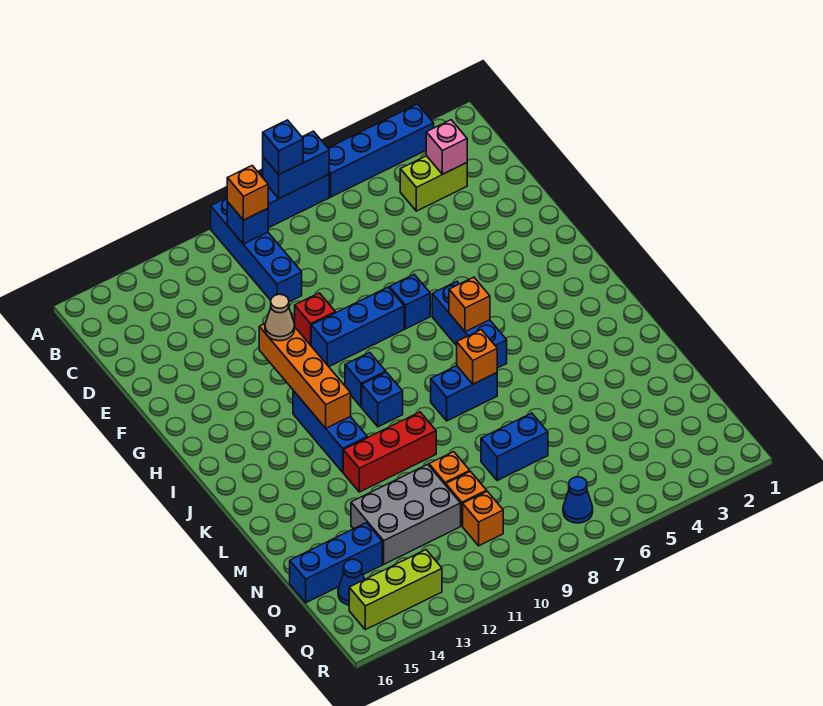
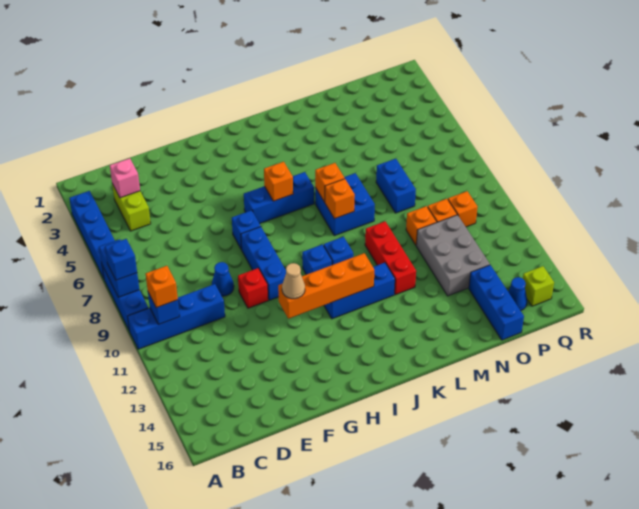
blue brick K7:K8 level 1 -> blue brick K7:L8 level 1
none -> orange brick K8 level 2
blue cone Q7 level 1 -> blue cone E9 level 1
lime brick Q13:Q15 level 1 -> lime brick Q15 level 1

